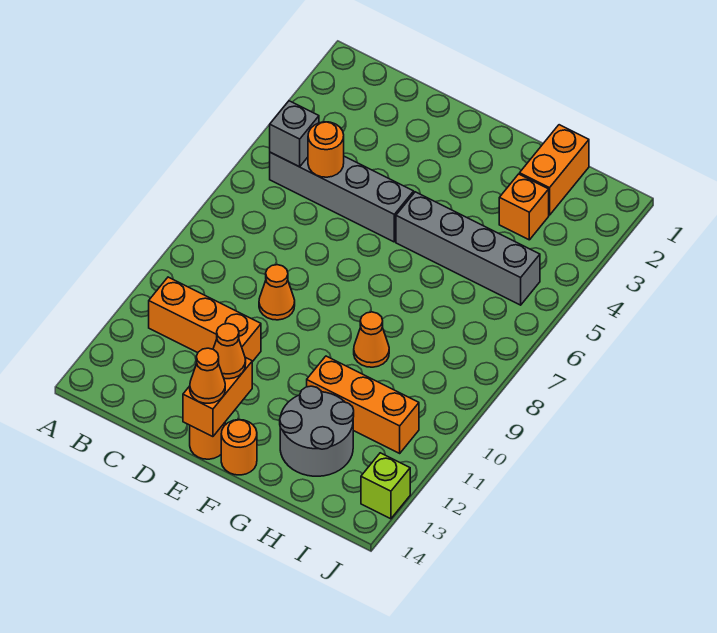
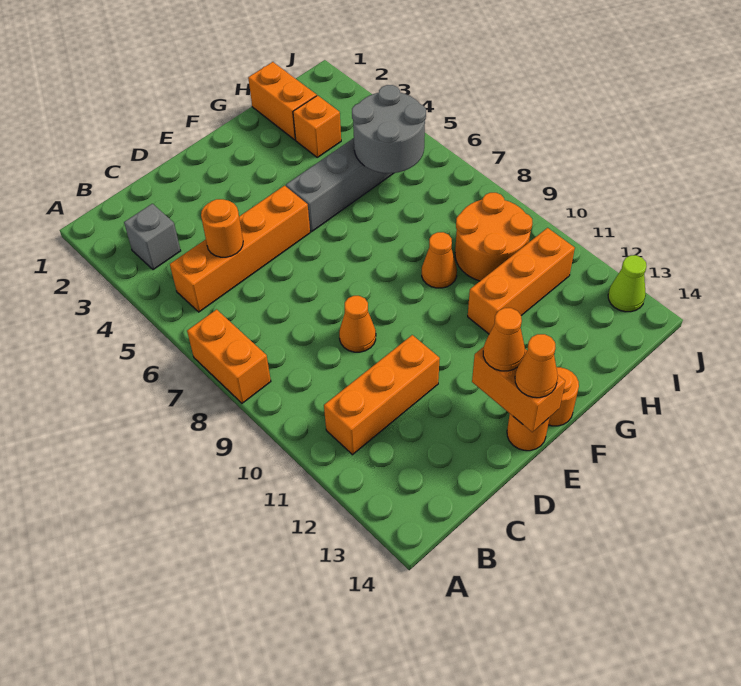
none -> orange brick A7:A8 level 1
grey brick B5:E5 level 1 -> orange brick B5:E5 level 1
grey brick B5 level 2 -> grey brick B3 level 1
grey round brick G12:H13 level 1 -> grey round brick H5:I6 level 2
none -> orange round brick H9:I10 level 1
lime brick J13 level 1 -> lime cone J13 level 1

